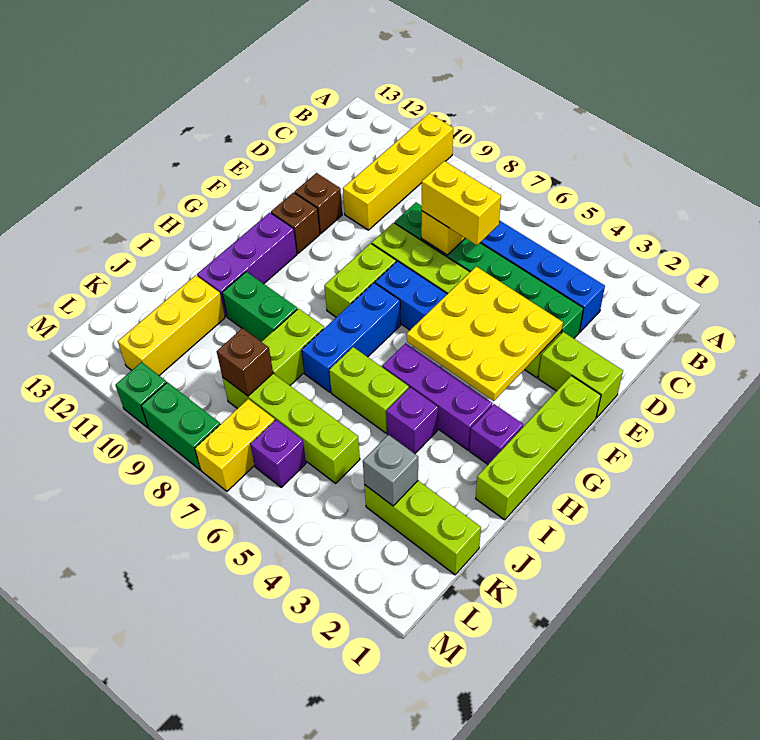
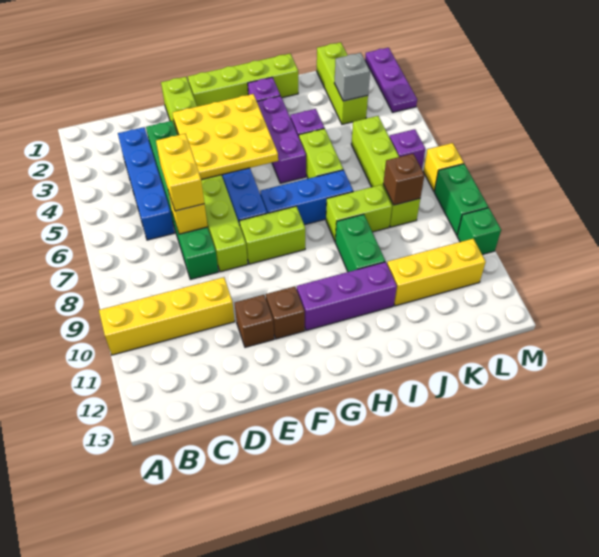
yellow brick L7:M7 level 1 -> yellow brick M7 level 1
none -> purple plate M1:M3 level 1

